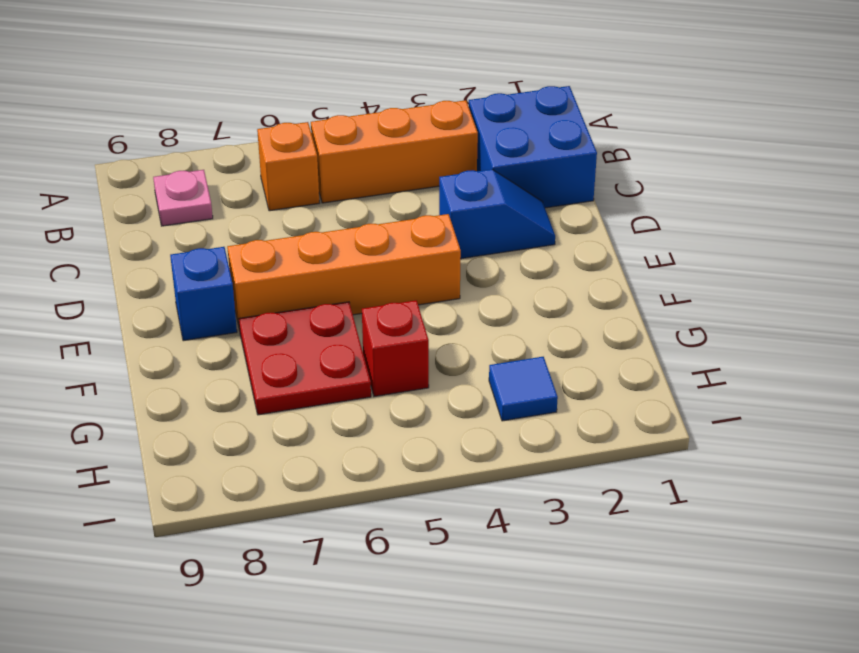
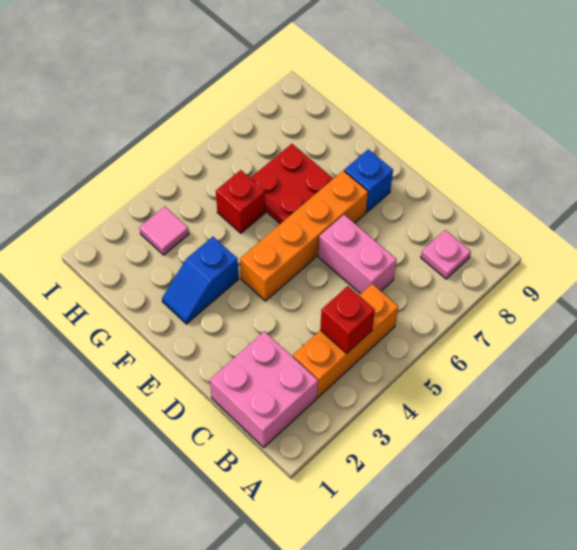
blue brick B1:C2 level 1 -> pink brick B1:C2 level 1
none -> red brick B4 level 2
orange brick B6 level 1 -> none
none -> pink brick C6:D6 level 1
blue slope D2:D3 level 1 top 3 -> blue slope F2:F3 level 1 top 3
blue tile H3 level 1 -> pink tile H3 level 1

